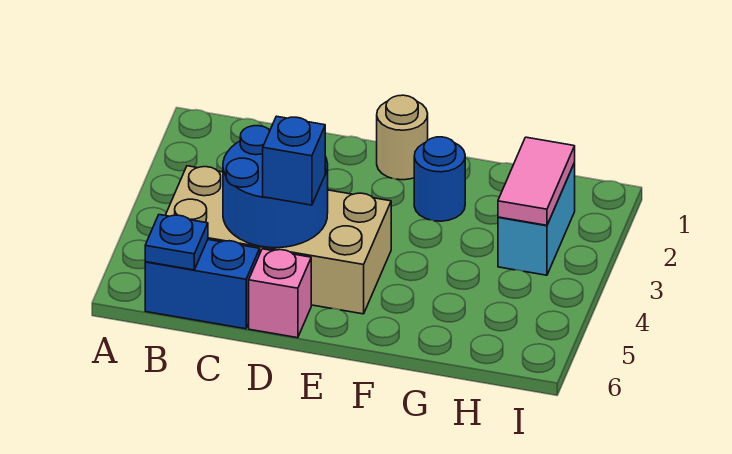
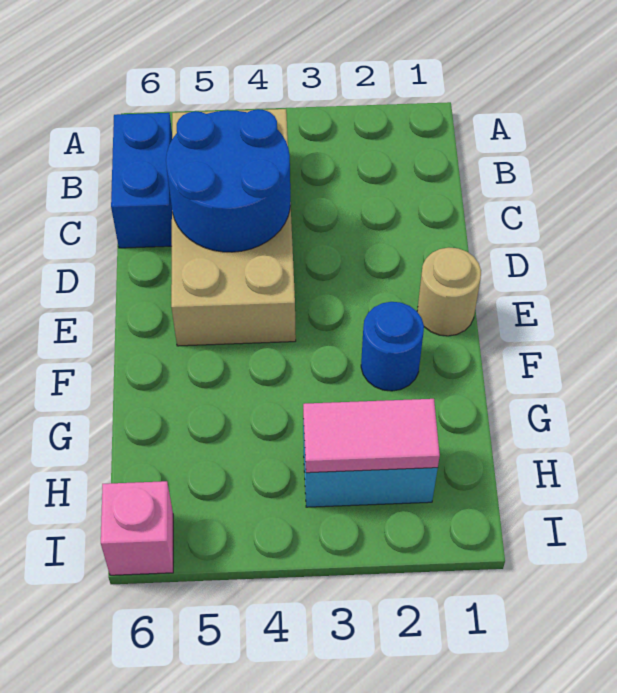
blue plate B6 level 2 -> none
blue brick D5 level 3 -> none
pink brick D6 level 1 -> pink brick I6 level 1

